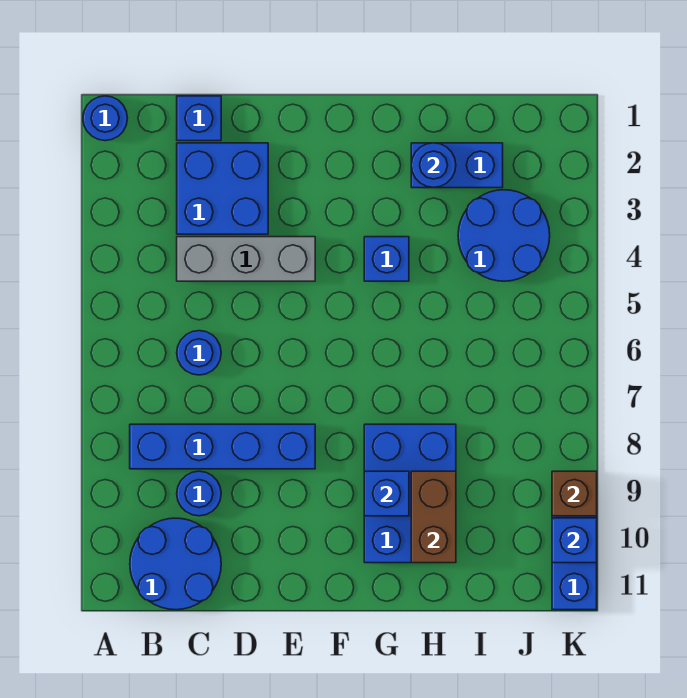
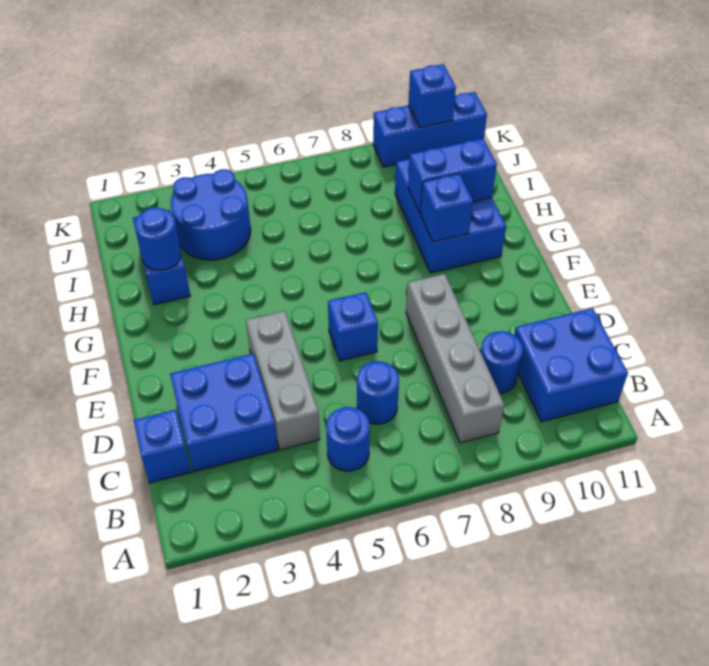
blue round brick A1 level 1 -> blue round brick B5 level 1
blue brick B8:E8 level 1 -> grey brick B8:E8 level 1
blue round brick B10:C11 level 1 -> blue brick B10:C11 level 1
blue brick G4 level 1 -> blue brick E6 level 1
blue brick G8:H10 level 1 -> blue brick G9:I10 level 1
brown brick H9:H10 level 2 -> blue brick H9:H10 level 2
brown brick K9 level 2 -> none

